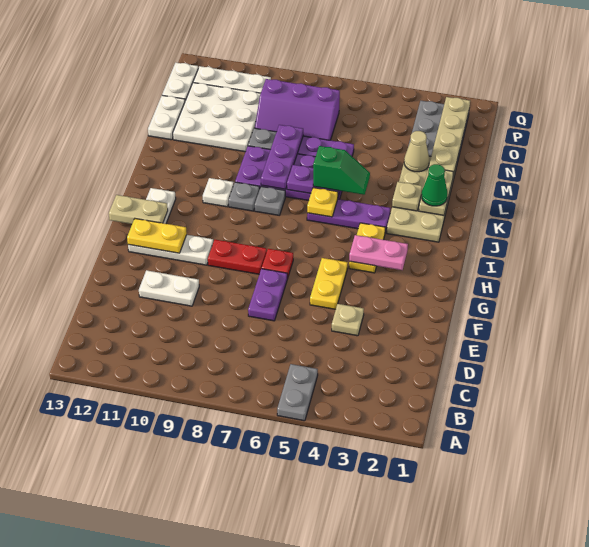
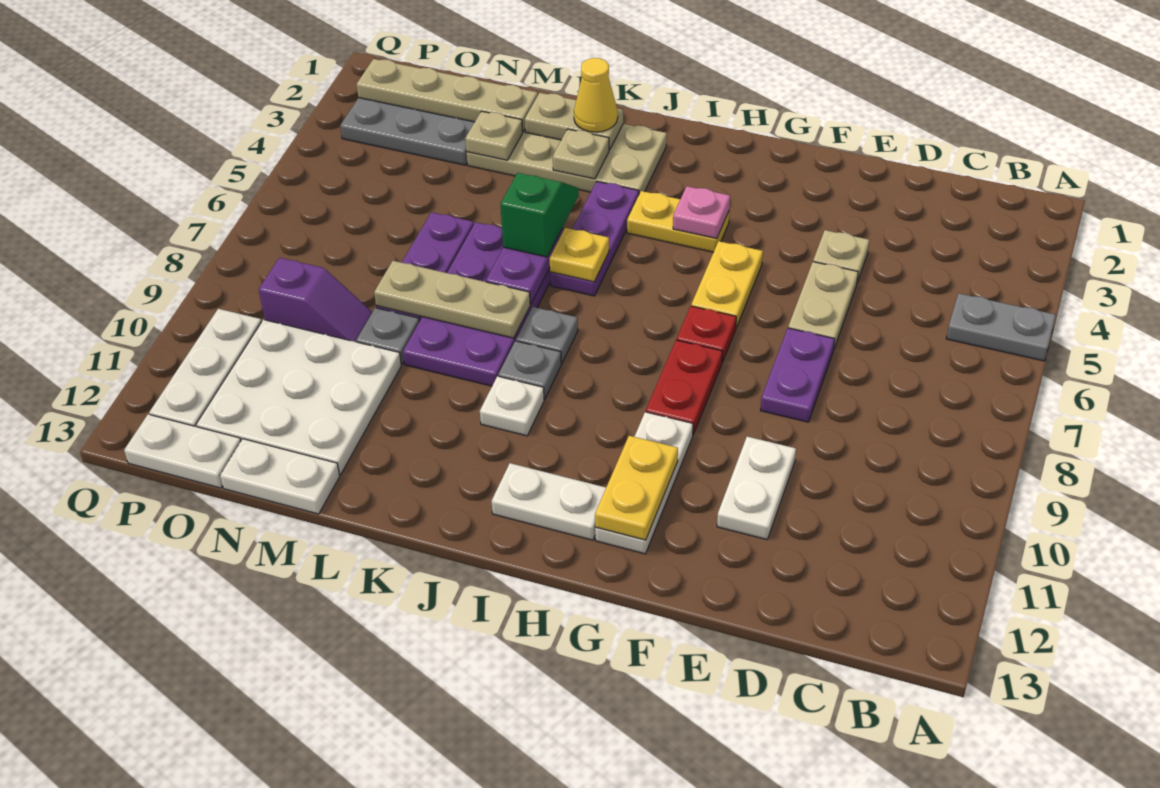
purple plate E7:F7 level 1 -> purple plate E7:E8 level 1
yellow plate F5:G5 level 1 -> yellow plate G5:G6 level 1
pink plate H3:H4 level 2 -> pink plate H4 level 2
tan plate H12:H13 level 2 -> tan plate E5:E6 level 1
green cone K2 level 3 -> yellow cone K2 level 3
purple plate K8:M8 level 2 -> tan plate K8:M8 level 2
tan cone M3 level 2 -> tan plate M3 level 2
purple slope N7:O9 level 1 top O -> purple slope N9:O9 level 1 top O

